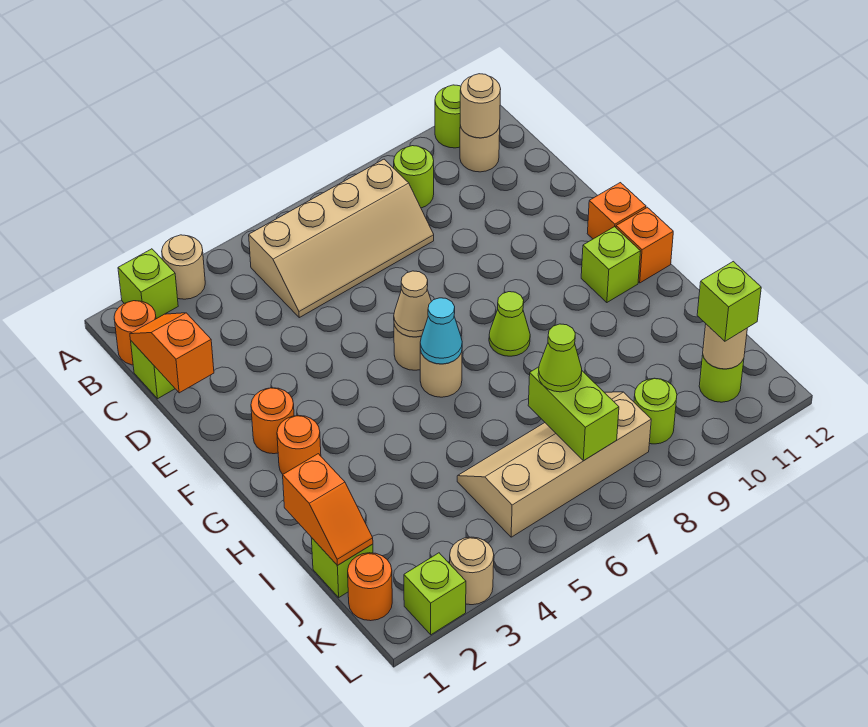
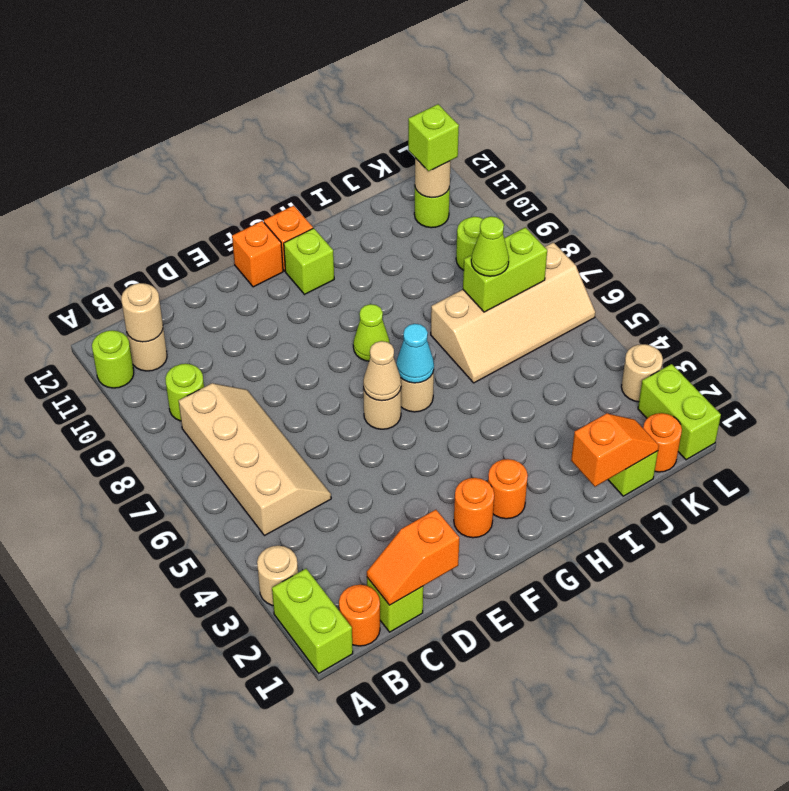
lime brick A2 level 1 -> lime brick A1:A2 level 1
tan slope J5:K8 level 1 top K -> tan slope I6:L7 level 1 top 7
lime brick L2 level 1 -> lime brick L1:L2 level 1

